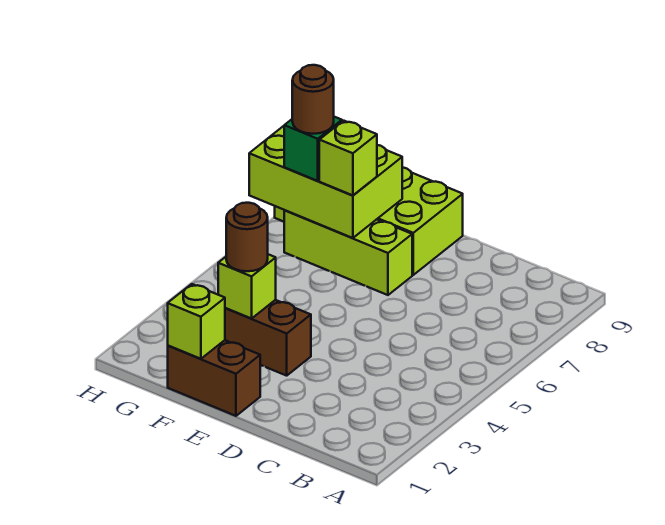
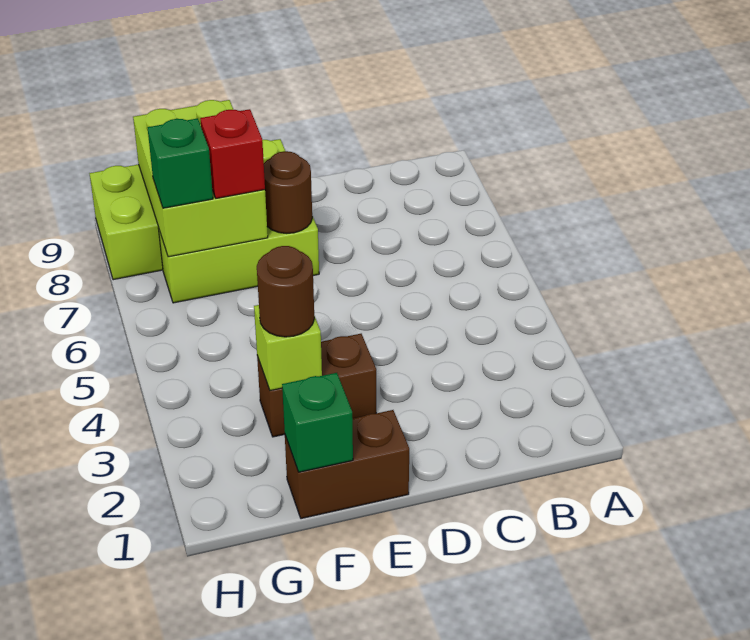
lime brick F1 level 2 -> green brick F1 level 2
lime brick F7:H8 level 2 -> lime brick F7:G9 level 2
lime brick F7 level 3 -> red brick F7 level 3
brown round brick G7 level 4 -> brown round brick E7 level 2

